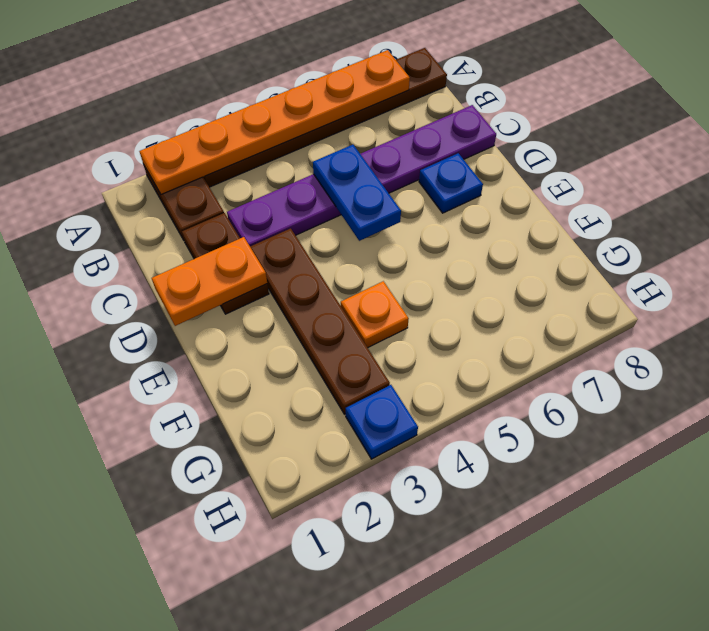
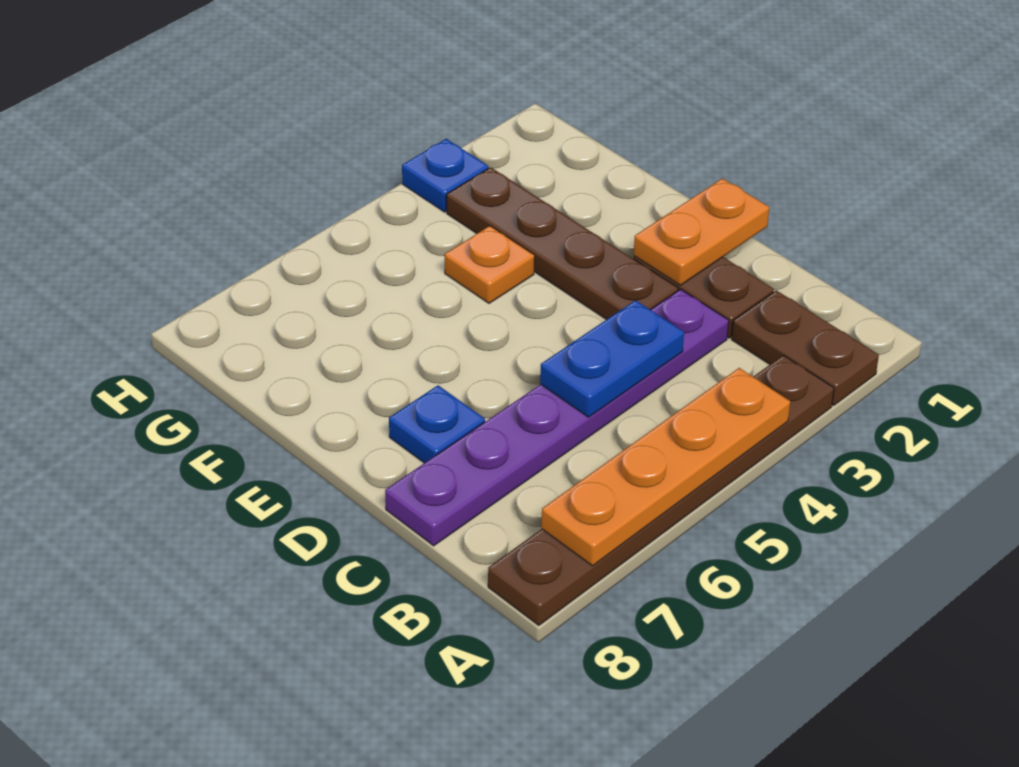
orange plate A2:A7 level 2 -> orange plate A4:A7 level 2
blue plate C5:D5 level 2 -> blue plate C4:C5 level 2

